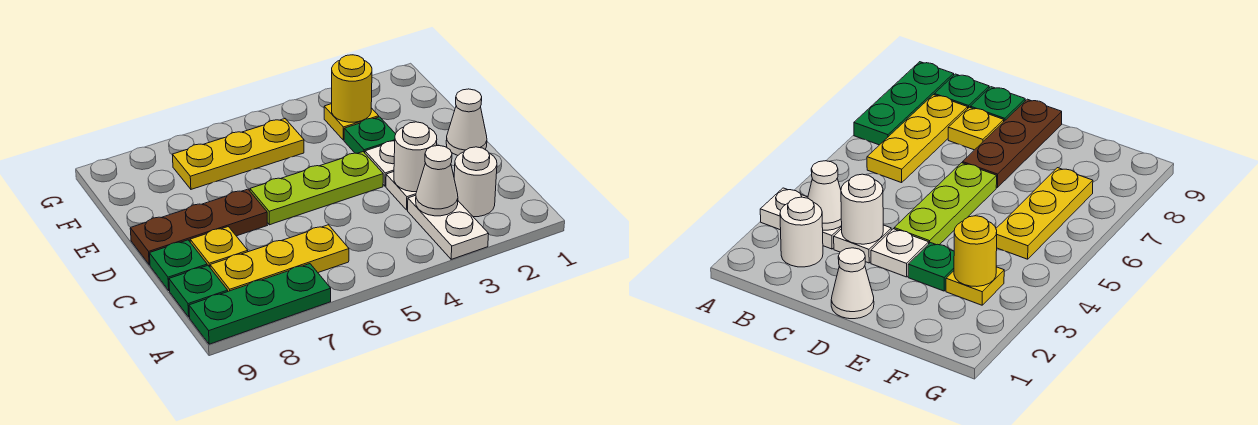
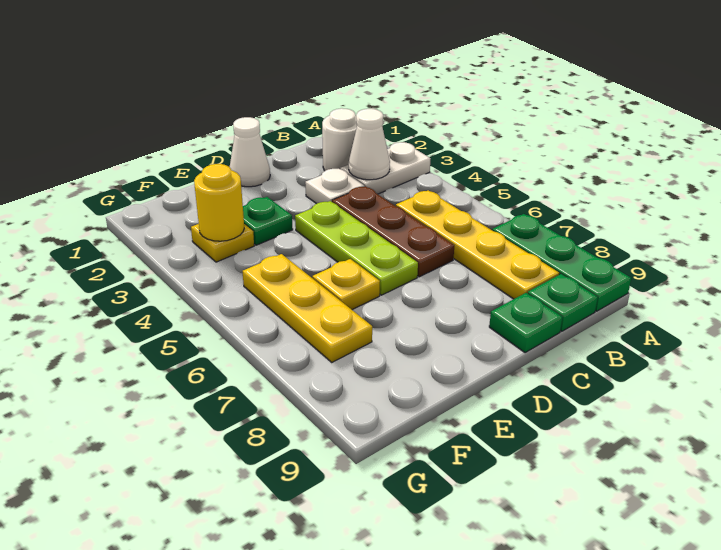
yellow plate B6:B8 level 1 -> yellow plate B5:B8 level 1
white round brick C3 level 2 -> none
yellow plate C8 level 1 -> yellow plate E6 level 1
white plate D3 level 1 -> none
brown plate D7:D9 level 1 -> brown plate C4:C6 level 1

